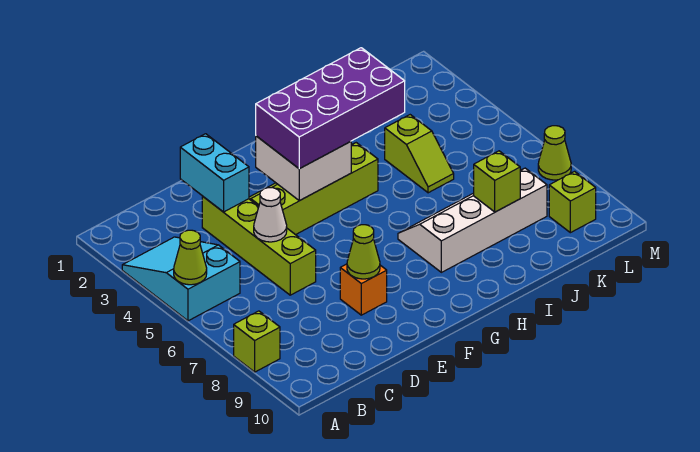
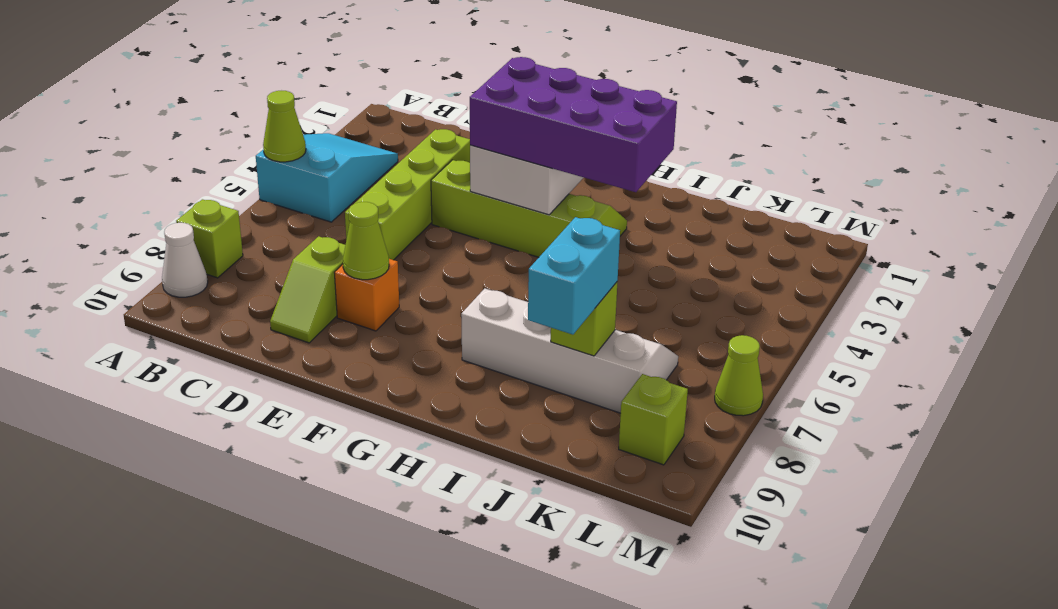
cyan brick D2:D3 level 2 -> cyan brick J8:J9 level 3
white cone D5 level 2 -> white cone A9 level 1
lime slope J4:J5 level 1 top 4 -> lime slope D8:D9 level 1 top 8

